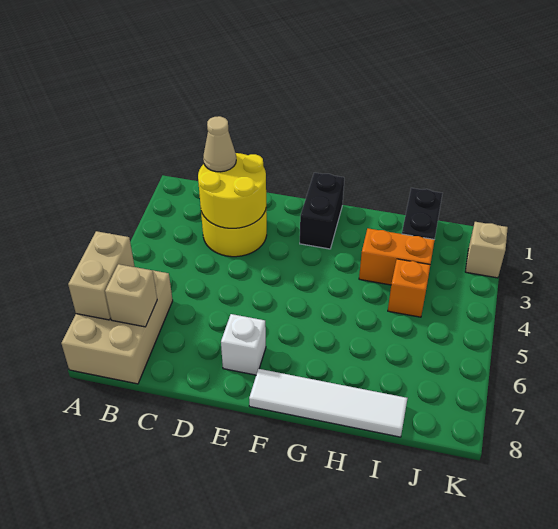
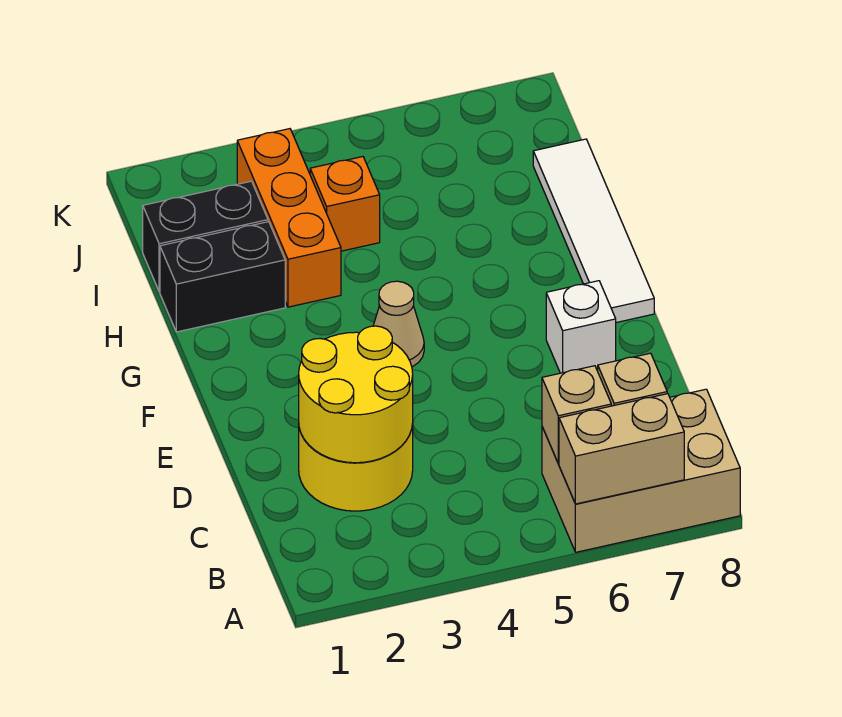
tan cone C2 level 3 -> tan cone F4 level 1
black brick F1:F2 level 1 -> black brick H1:H2 level 1
orange brick H3:I3 level 1 -> orange brick H3:J3 level 1
tan brick K2 level 1 -> tan brick B6 level 2

